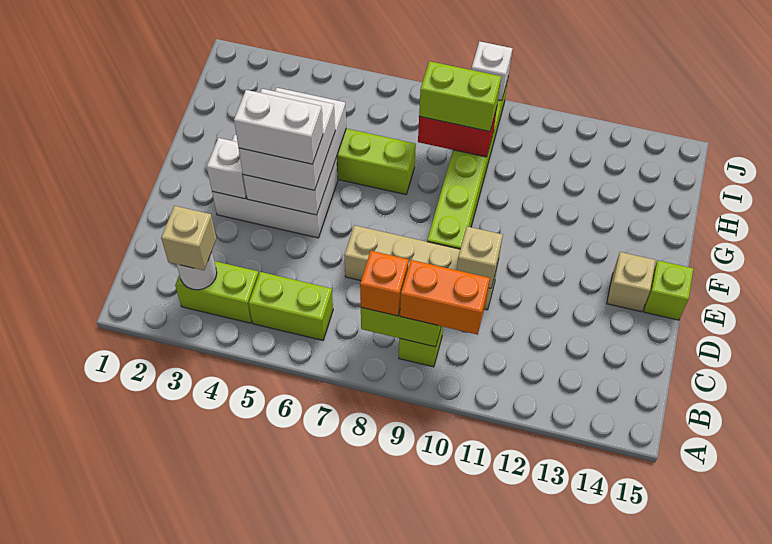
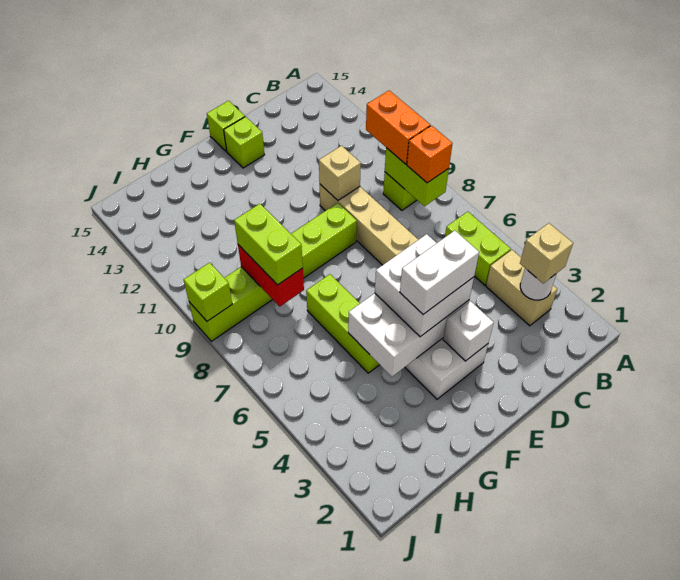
lime brick B3:B4 level 1 -> tan brick B3:B4 level 1
white brick E4:E5 level 4 -> white brick E4:F4 level 4
tan brick E14 level 1 -> lime brick E14 level 1
white brick J9 level 2 -> lime brick J9 level 2

